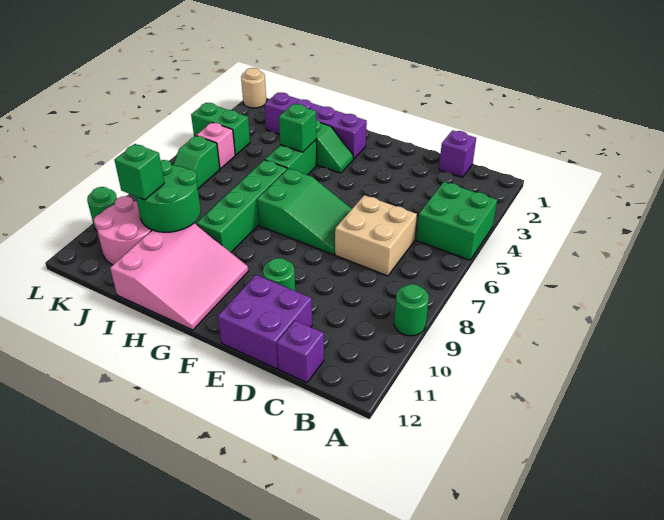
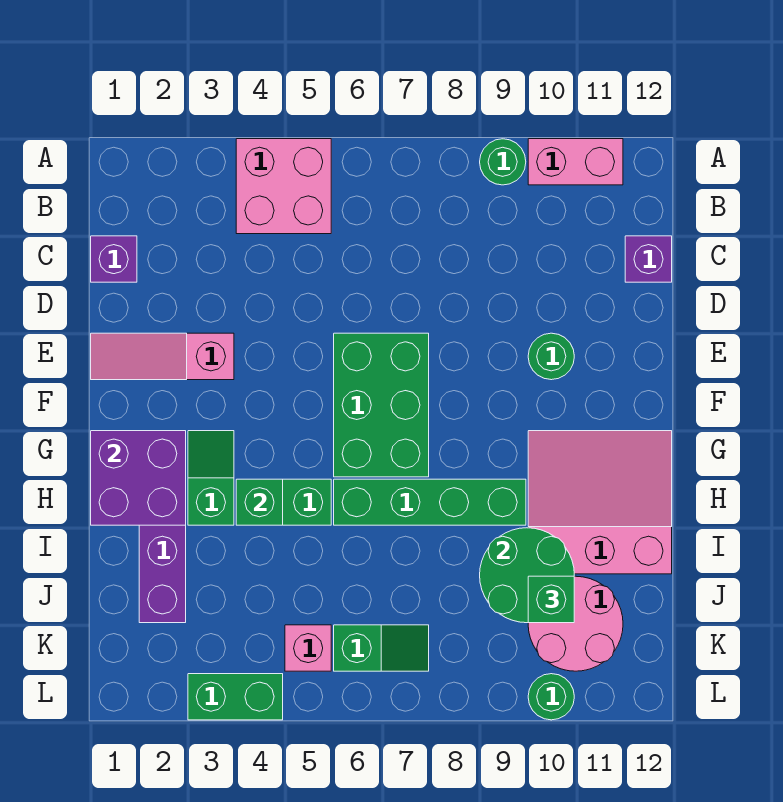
green brick A4:B5 level 1 -> pink brick A4:B5 level 1
none -> pink brick A10:A11 level 1
tan brick C6:D7 level 1 -> none
purple brick D11:E12 level 1 -> purple brick G1:H2 level 2
none -> pink slope E1:E3 level 1 top 3
green slope E6:G7 level 1 top G -> green brick E6:G7 level 1
green brick K4:L4 level 1 -> green brick L3:L4 level 1
tan round brick L1 level 1 -> none

